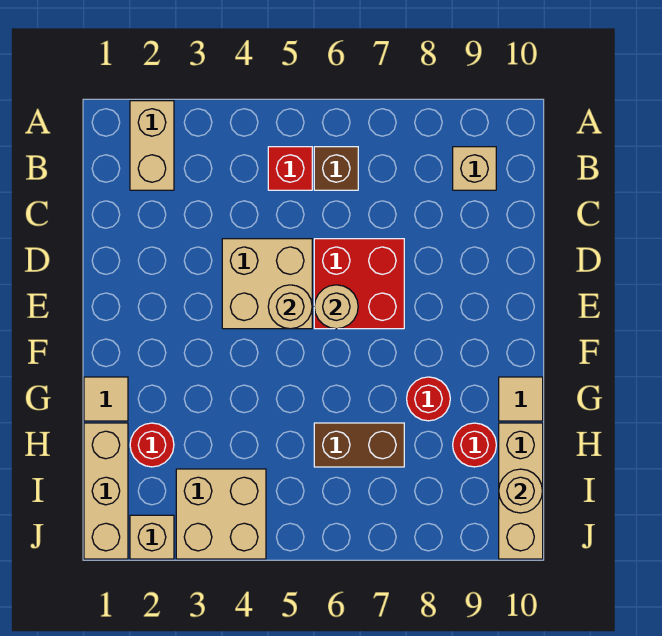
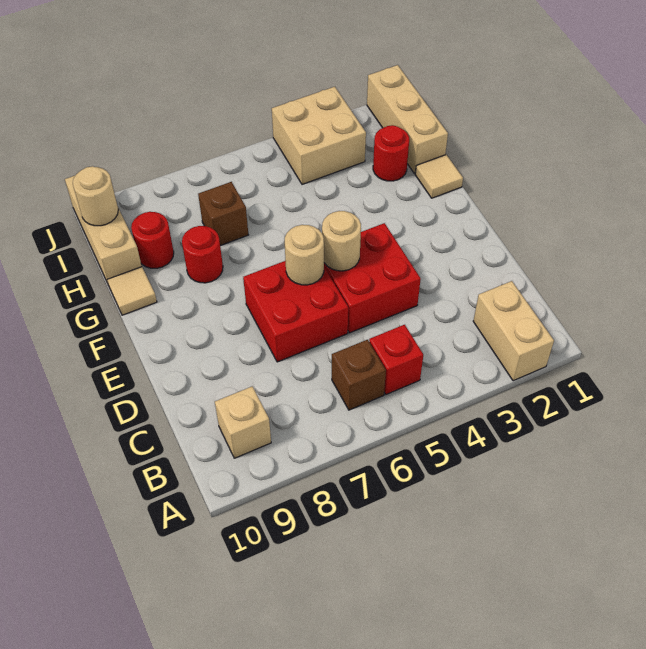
tan brick D4:E5 level 1 -> red brick D4:E5 level 1
brown brick H6:H7 level 1 -> brown brick H7 level 1
tan brick J2 level 1 -> none

